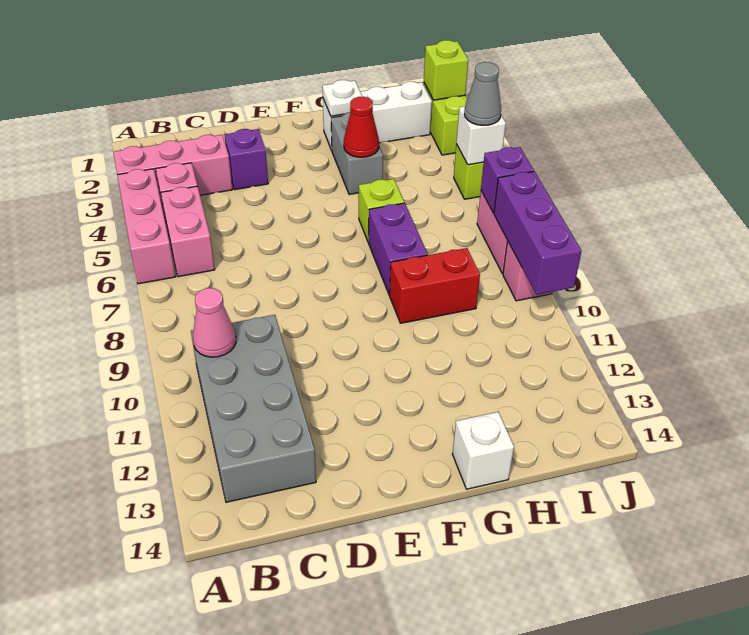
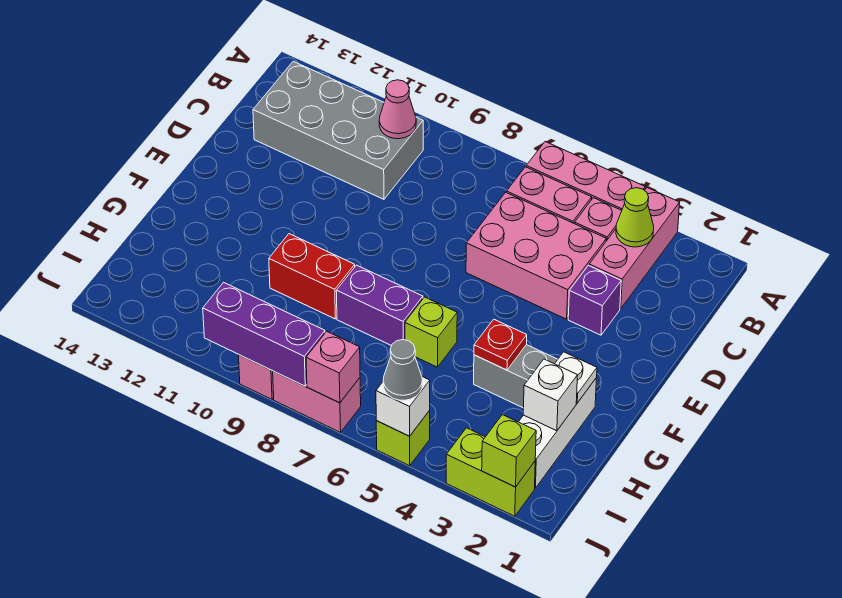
none -> lime cone B3 level 2
none -> pink brick C4:D6 level 1
red cone G4 level 2 -> red plate G4 level 2
red brick G9:H9 level 1 -> red brick G9:G10 level 1
white brick G14 level 1 -> white brick H2 level 2
purple brick J7 level 2 -> pink brick J7 level 2

